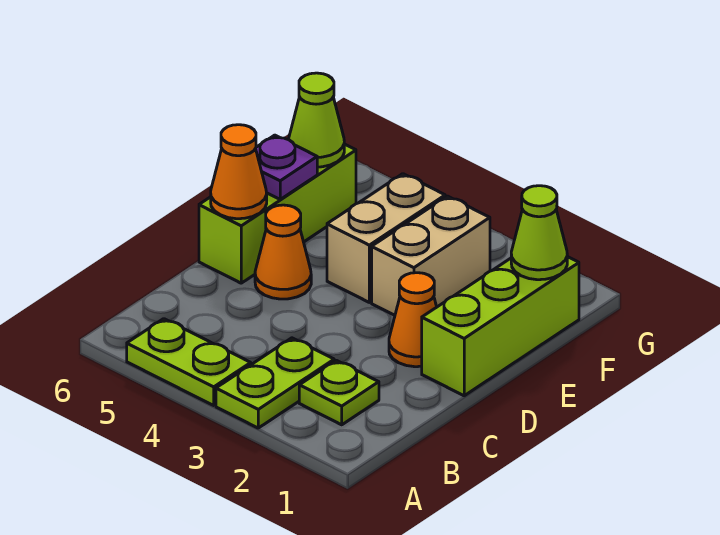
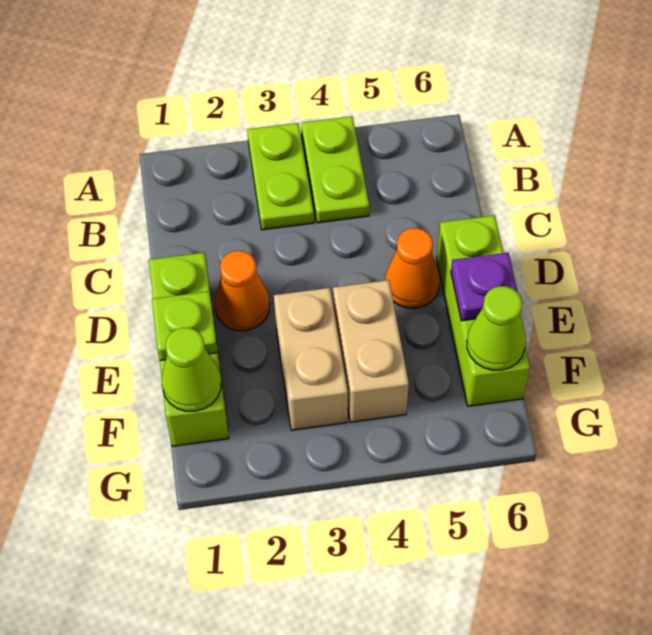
lime plate A4:A5 level 1 -> lime plate A4:B4 level 1
lime plate B2 level 1 -> lime plate E1 level 2
orange cone D6 level 2 -> none

